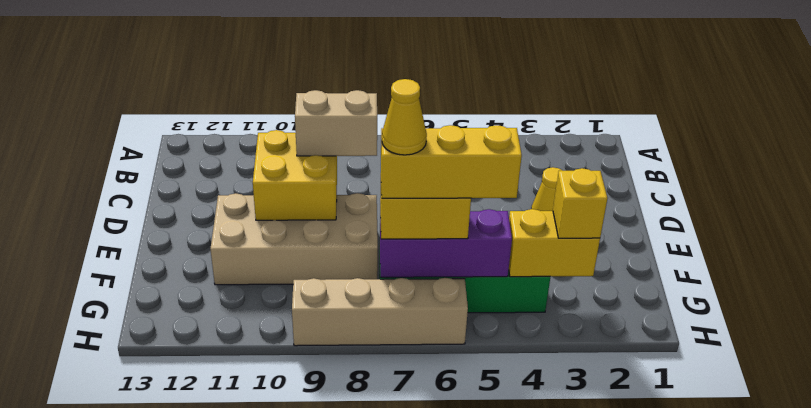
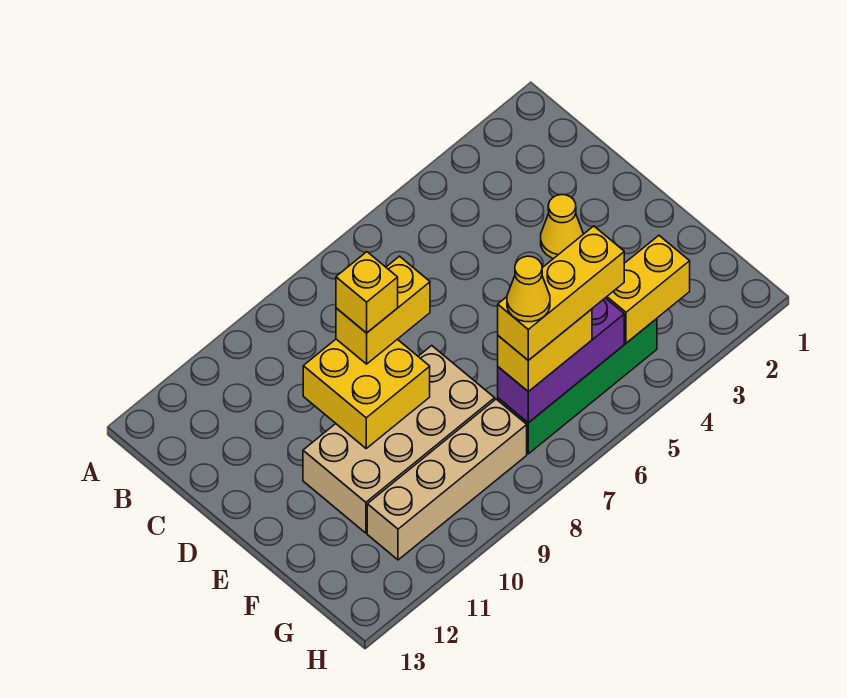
tan brick D8:D9 level 3 -> yellow brick D8:D9 level 3
yellow brick G3 level 3 -> yellow brick D9 level 4
tan brick H6:H9 level 1 -> tan brick G8:G11 level 1

